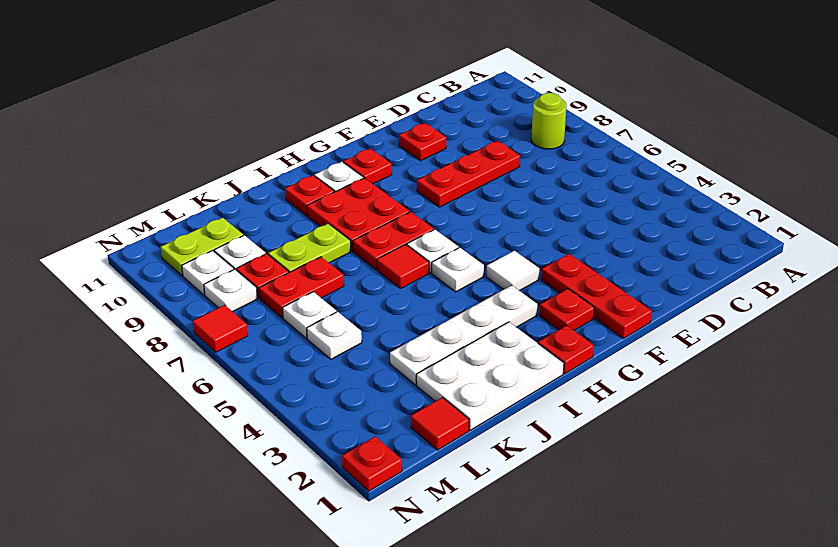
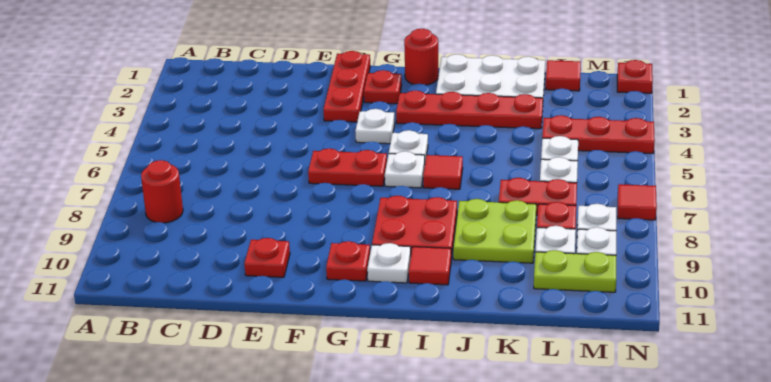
lime round brick B8 level 1 -> red round brick B8 level 1
red plate D8:F8 level 1 -> red plate L4:N4 level 1
white tile G4 level 1 -> white plate G4 level 1
red plate H1 level 1 -> red round brick H1 level 1
white plate H3:K3 level 1 -> red plate H3:K3 level 1
red plate H7:I7 level 1 -> red plate F6:G6 level 1
red plate I10 level 1 -> red tile I10 level 1
lime plate J8:K8 level 1 -> lime plate J8:K9 level 1

